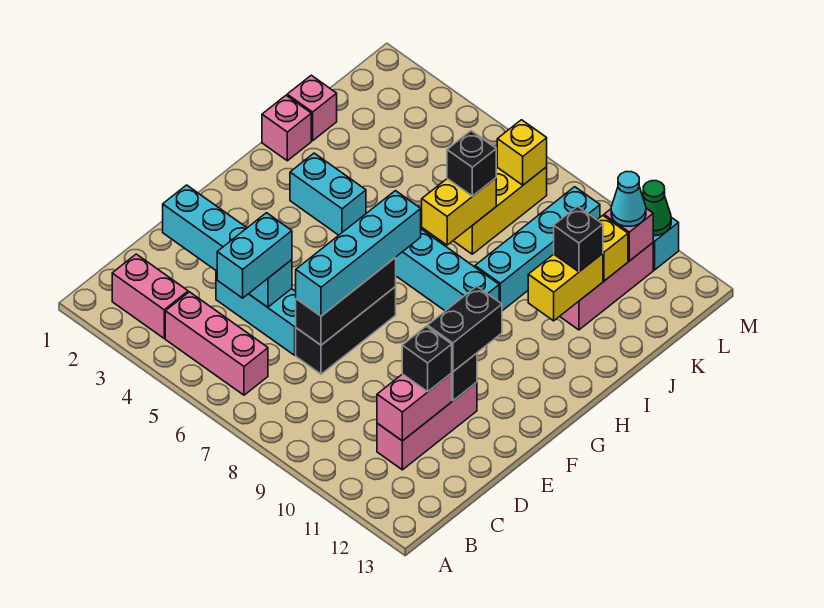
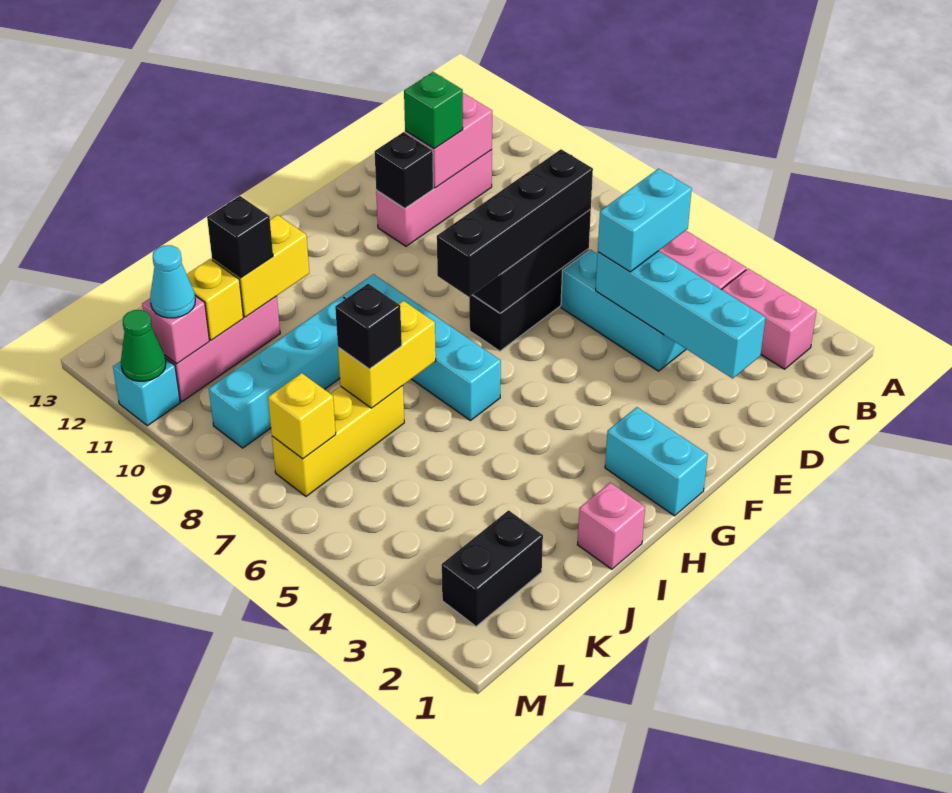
cyan brick D7:G7 level 3 -> black brick D7:G7 level 3
black brick D11 level 3 -> green brick D11 level 3
black brick E11:F11 level 3 -> black brick K2:L2 level 1
cyan brick H3:H4 level 1 -> cyan brick G1:G2 level 1
pink brick J1 level 1 -> none

